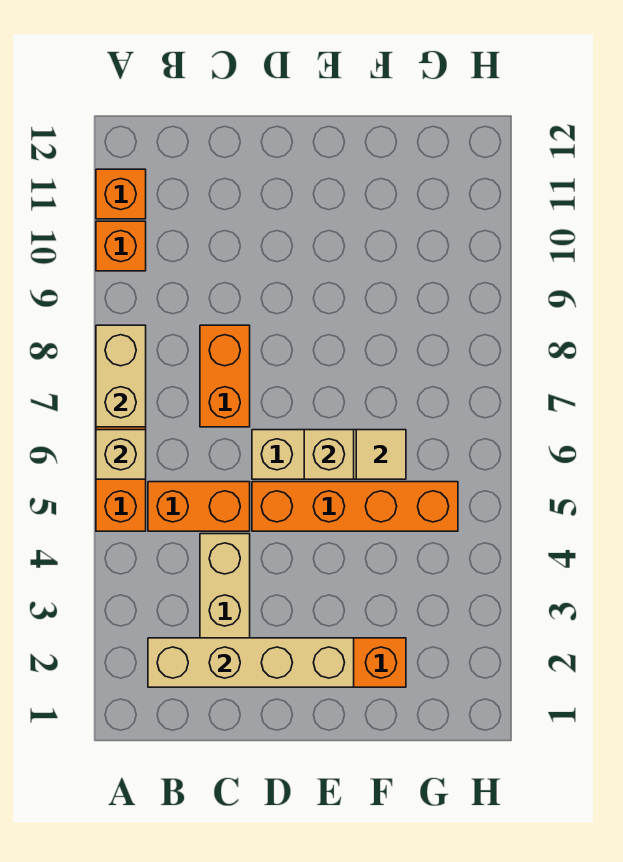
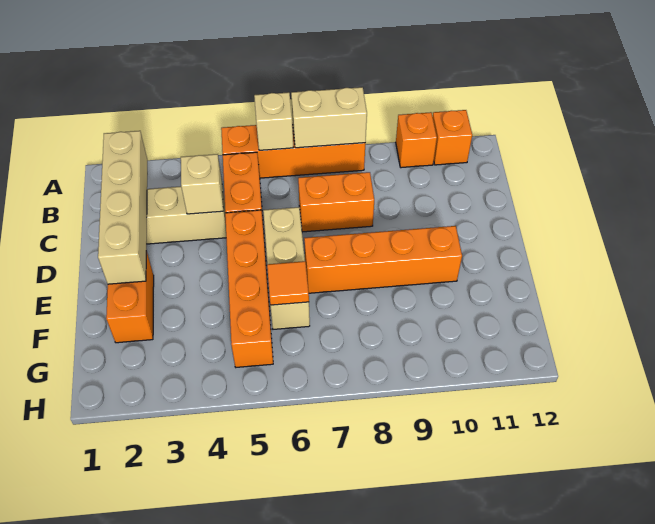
tan brick E6 level 2 -> tan brick C4 level 2
none -> orange brick E7:E10 level 1
tan tile F6 level 2 -> orange tile F6 level 2

